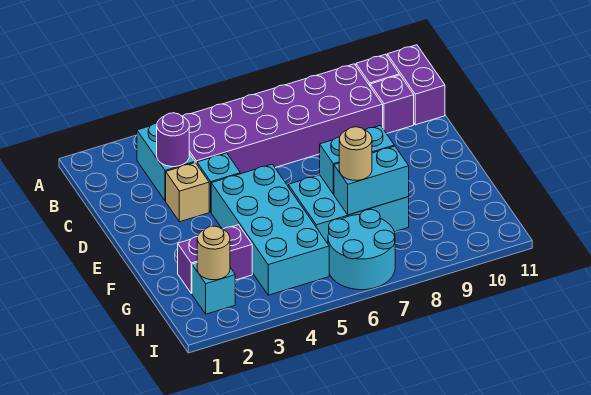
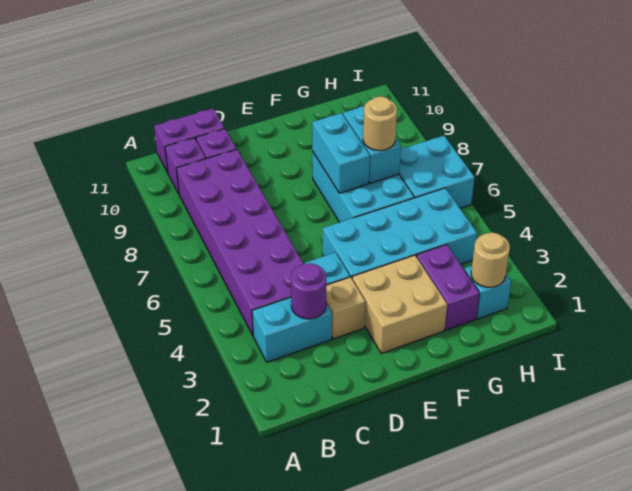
none -> tan brick E2:F3 level 1
cyan round brick H6:I7 level 1 -> cyan brick H6:I7 level 1

